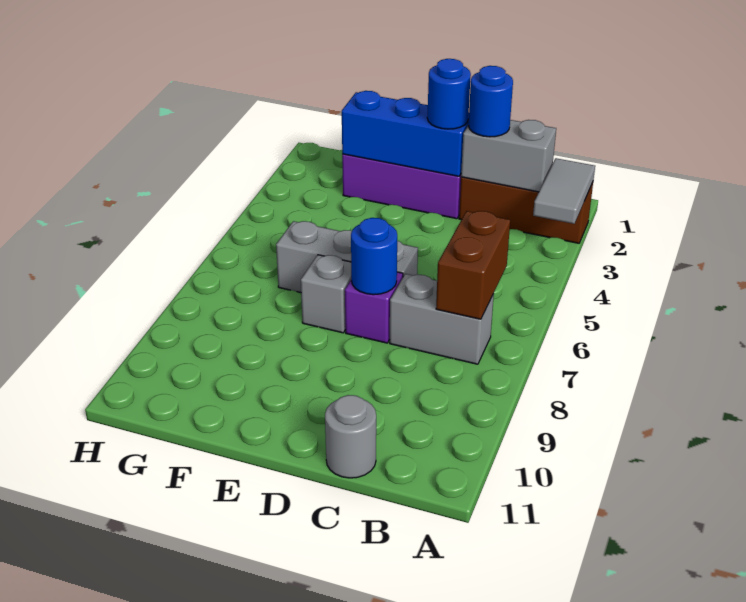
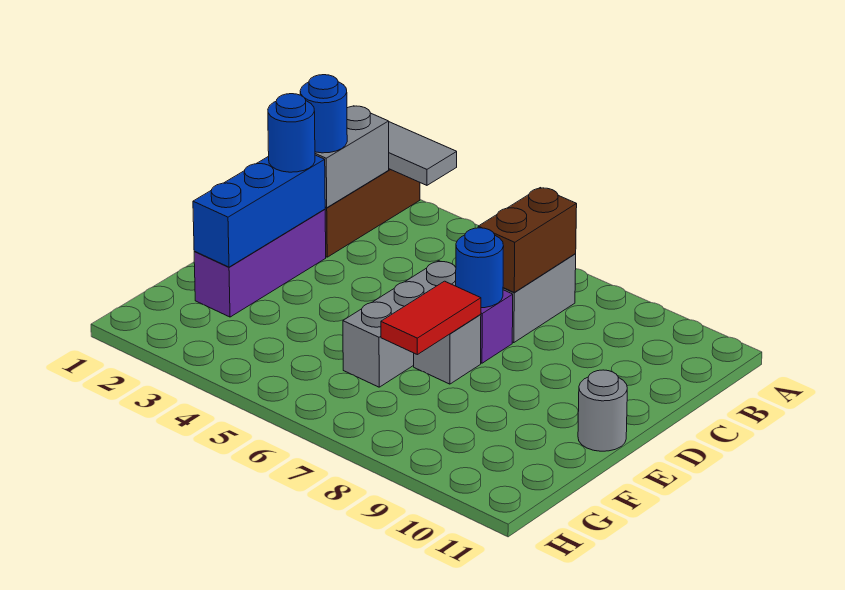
brown brick B6:B7 level 2 -> brown brick B7:C7 level 2
grey round brick C11 level 1 -> grey round brick E11 level 1
none -> red tile E7:F7 level 2

